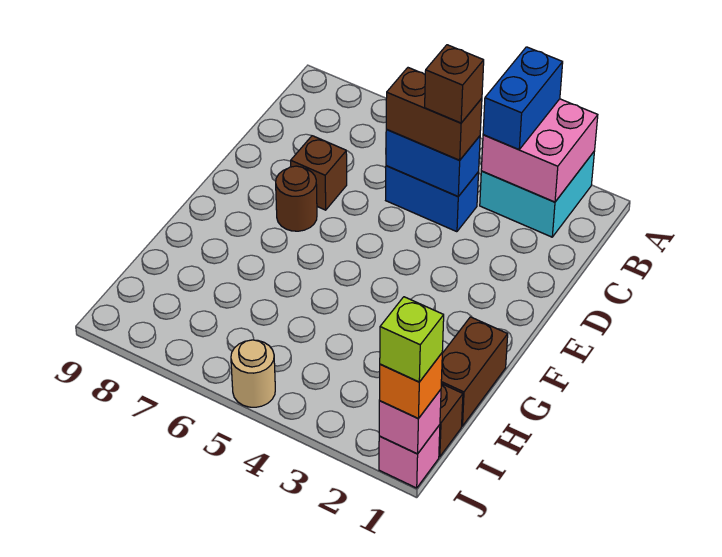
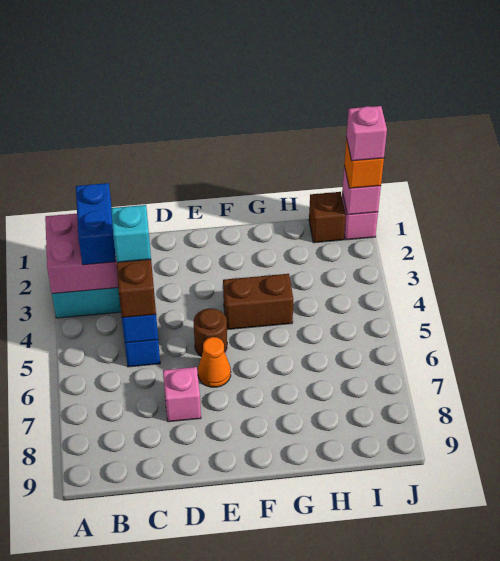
blue brick A3:B3 level 3 -> blue brick B2:B3 level 3
brown brick C4 level 4 -> cyan brick C4 level 4
brown brick D7 level 1 -> pink brick D7 level 1
none -> orange cone E6 level 1
brown round brick E7 level 1 -> brown round brick E5 level 1
brown brick G1:H1 level 1 -> brown brick F4:G4 level 1
lime brick J1 level 4 -> pink brick J1 level 4
tan round brick J5 level 1 -> none

